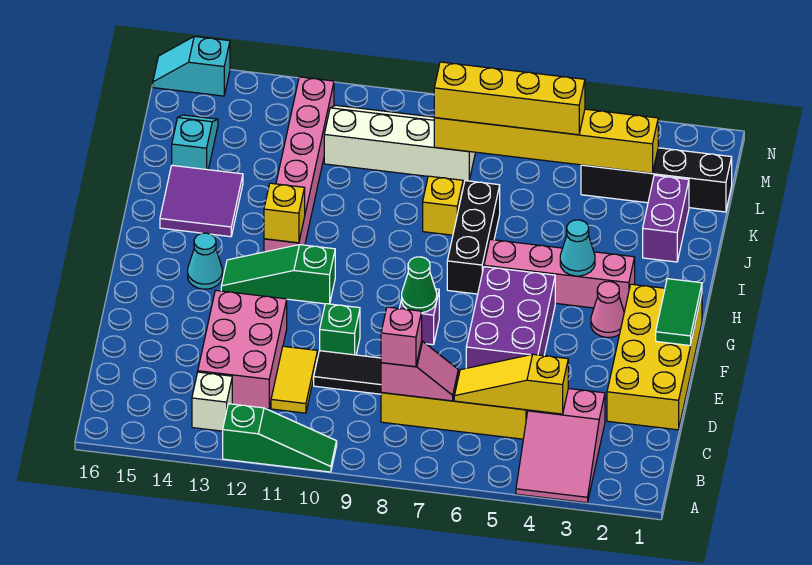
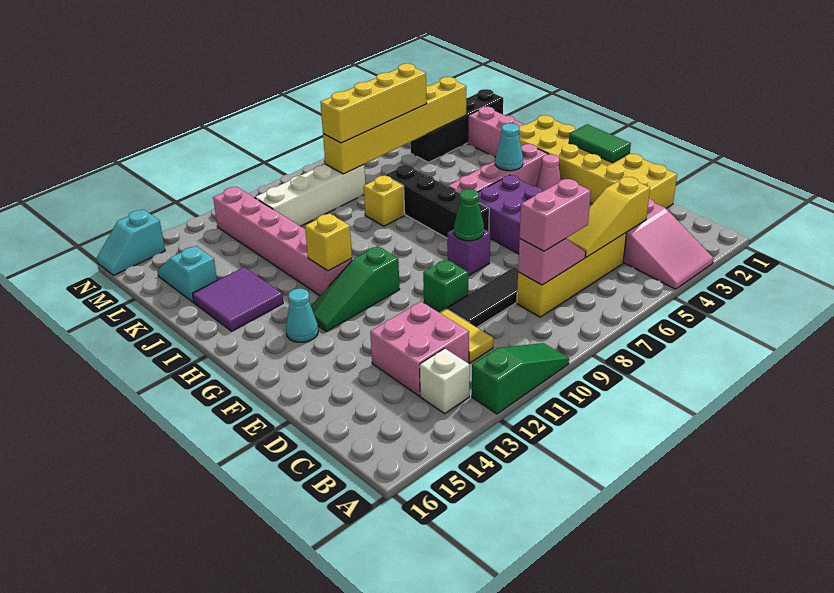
pink brick C8 level 3 -> pink brick C7:C8 level 3
pink brick C12:E13 level 1 -> pink brick C12:D13 level 1
yellow brick D1:G2 level 1 -> yellow brick D1:I2 level 1
black brick H7:J7 level 1 -> black brick G7:J7 level 1
purple brick J2:K2 level 1 -> pink brick J2:K2 level 1

